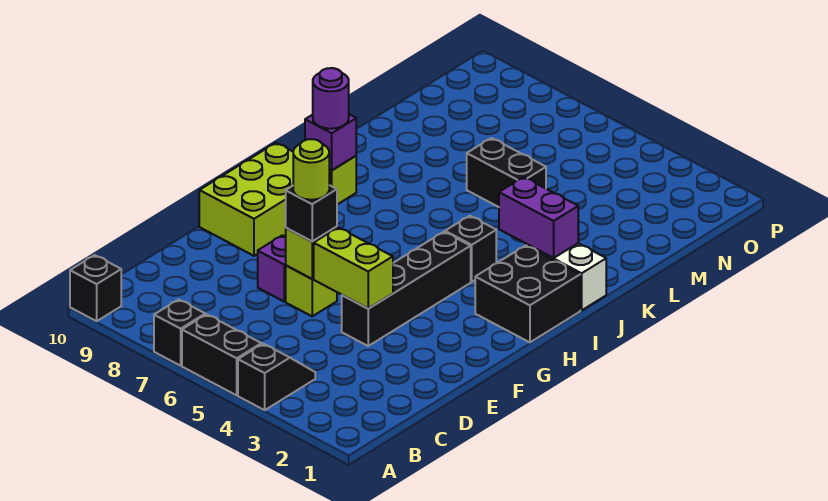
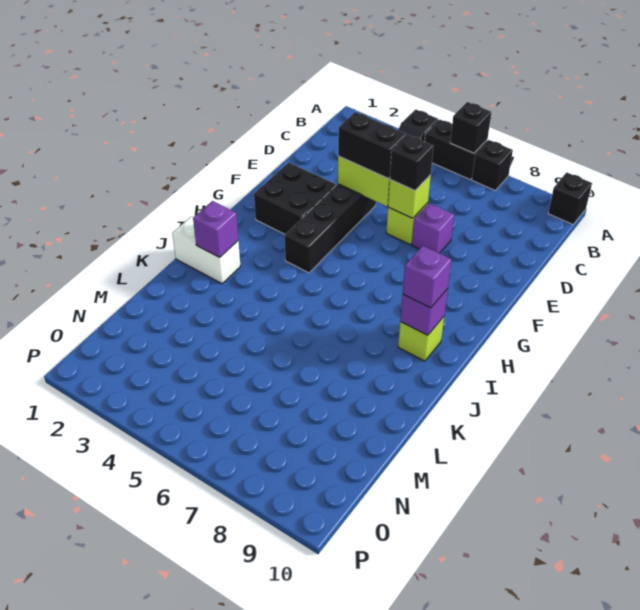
lime round brick E6 level 4 -> none
lime brick F9:H10 level 1 -> none
black brick H1:I2 level 1 -> black brick F2:G3 level 1
black brick I4 level 1 -> black brick A6 level 2
purple round brick I9 level 3 -> purple brick I9 level 3
purple brick J2:J3 level 2 -> purple brick J2 level 2
black brick L5:L6 level 1 -> black brick E4:E5 level 3

